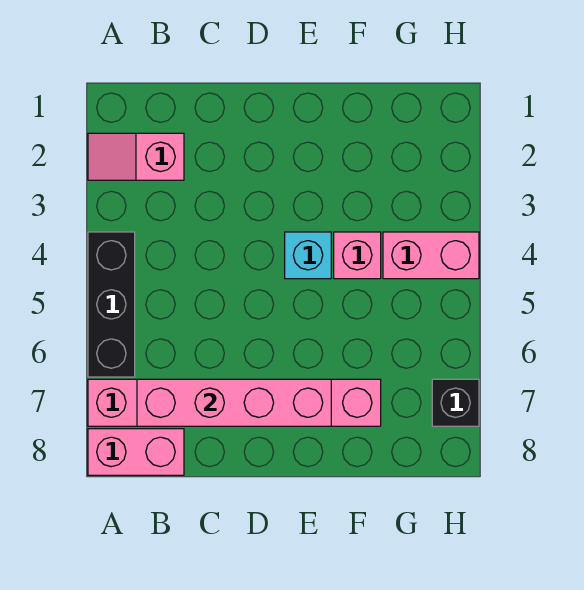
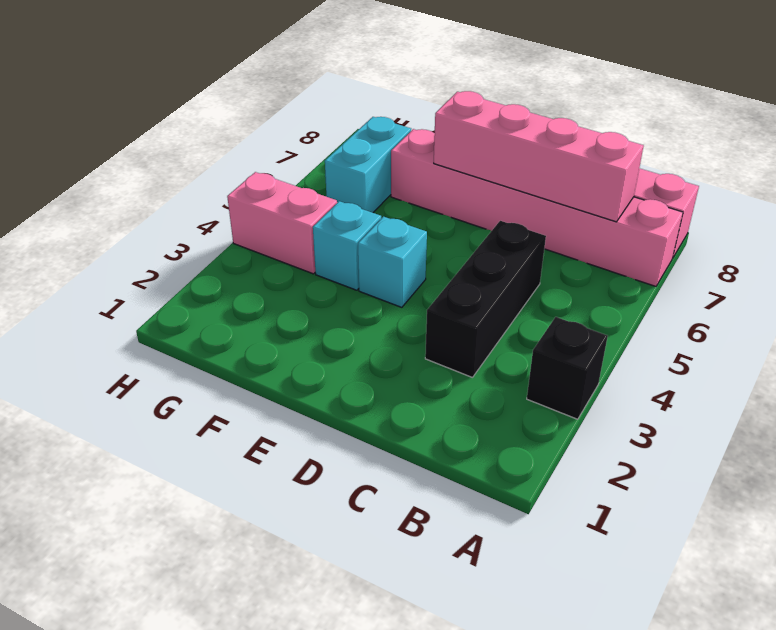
pink slope A2:B2 level 1 top B -> none
black brick A4:A6 level 1 -> black brick C3:C5 level 1
pink brick F4 level 1 -> cyan brick F4 level 1
none -> cyan brick G6:G7 level 1
black brick H7 level 1 -> black brick A3 level 1

